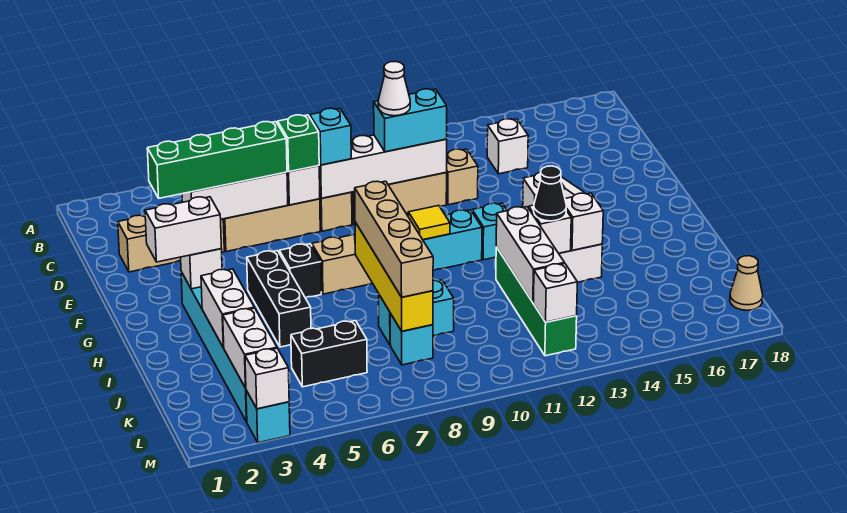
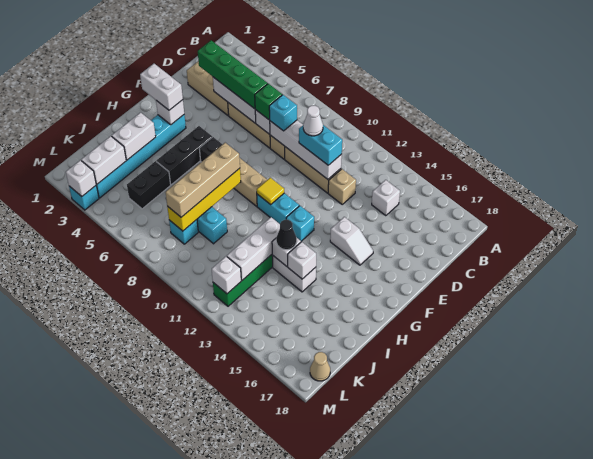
black brick K5:K6 level 1 -> black brick J5:K5 level 1

